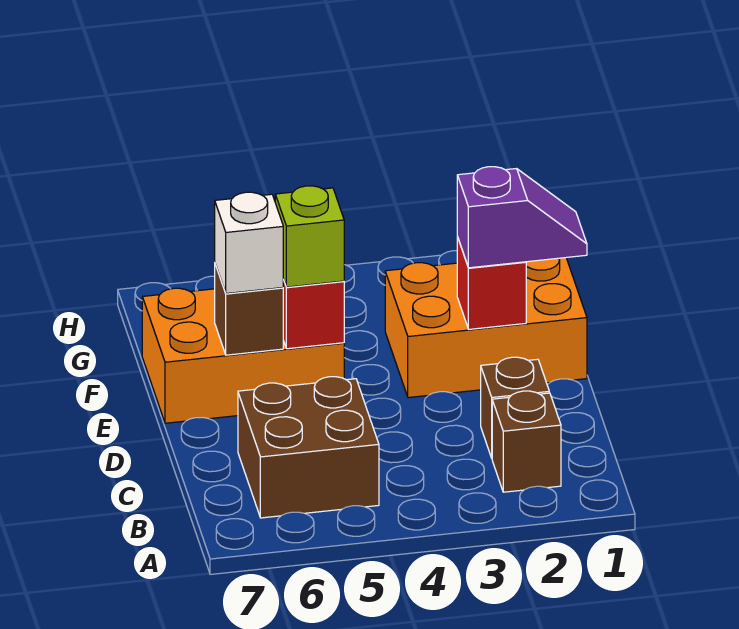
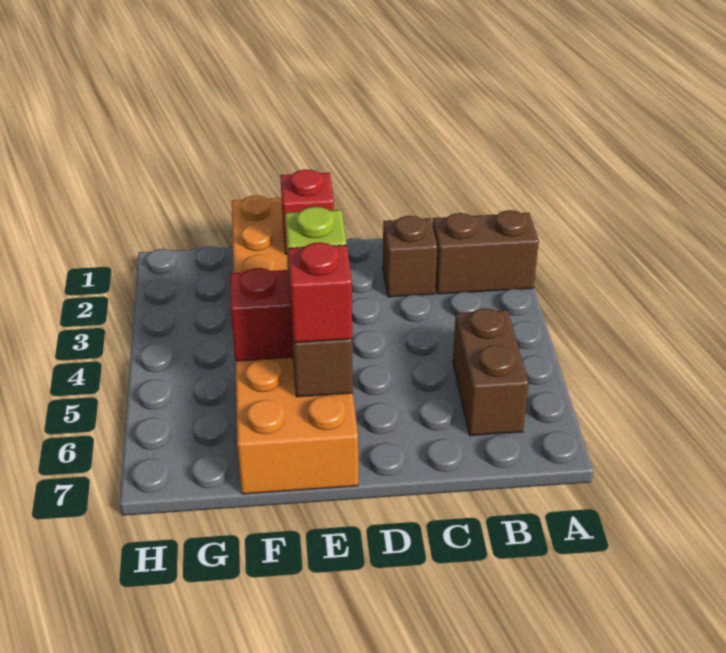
brown brick B2 level 1 -> brown brick A2:B2 level 1
brown brick B5:C6 level 1 -> brown brick B5:B6 level 1
purple slope E1:E2 level 3 top 2 -> none
white brick E6 level 3 -> red brick E6 level 3

